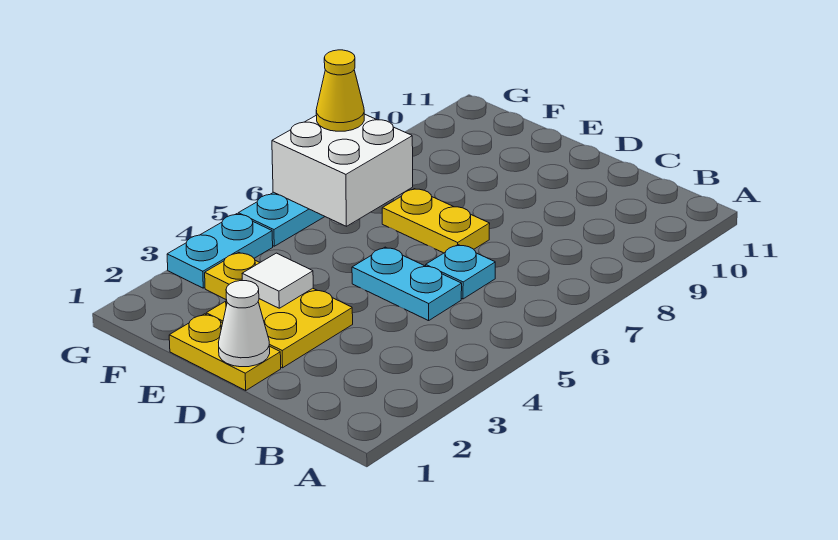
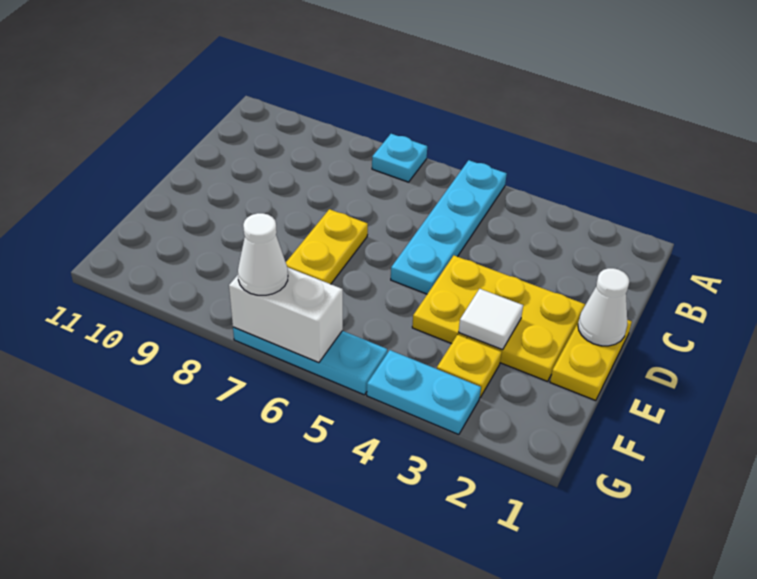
cyan plate C5:D5 level 1 -> cyan plate A5:D5 level 1
cyan plate C6 level 1 -> cyan plate A7 level 1
yellow plate D2:E3 level 1 -> yellow plate D2:E4 level 1
white brick F6:G7 level 2 -> white brick G6:G7 level 2
yellow cone G7 level 3 -> white cone G7 level 3

